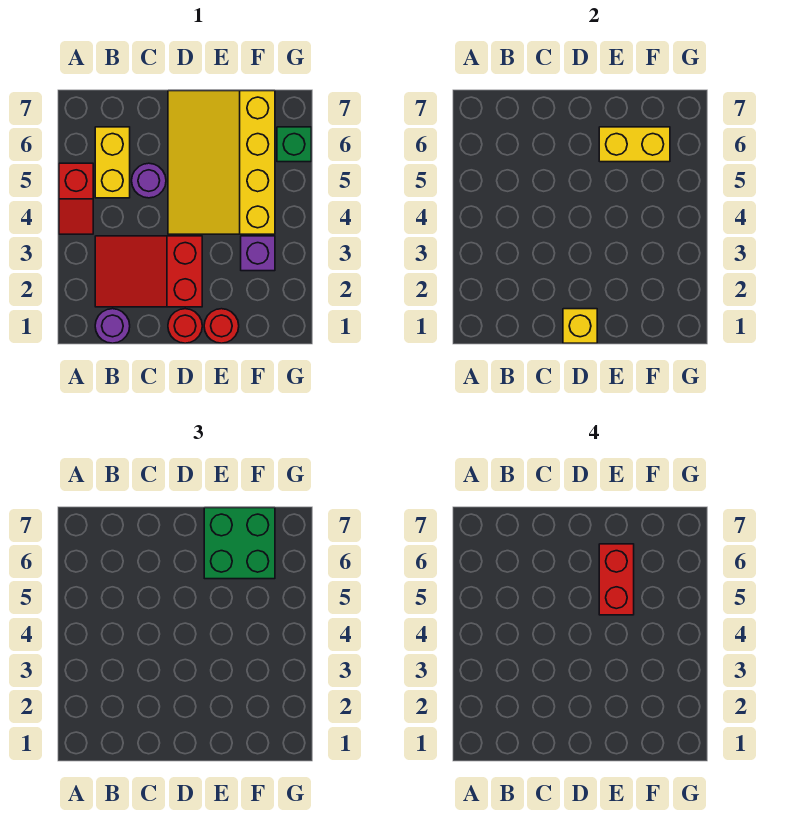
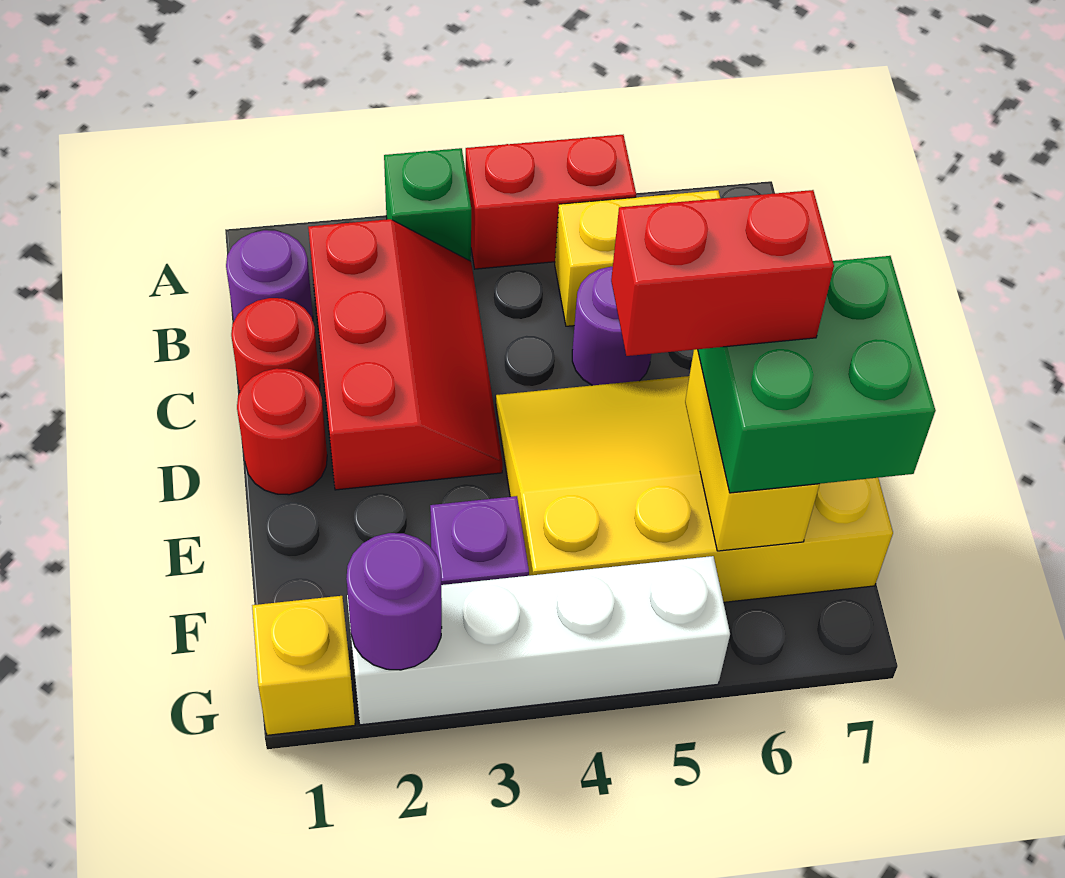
red slope A4:A5 level 1 top 5 -> red brick A4:A5 level 1
red slope B2:D3 level 1 top D -> red slope B2:D3 level 1 top 2
yellow brick D1 level 2 -> yellow brick G1 level 1
red round brick E1 level 1 -> red round brick C1 level 1
none -> white brick G2:G5 level 1
none -> purple round brick G2 level 2
green brick G6 level 1 -> green brick A3 level 1

